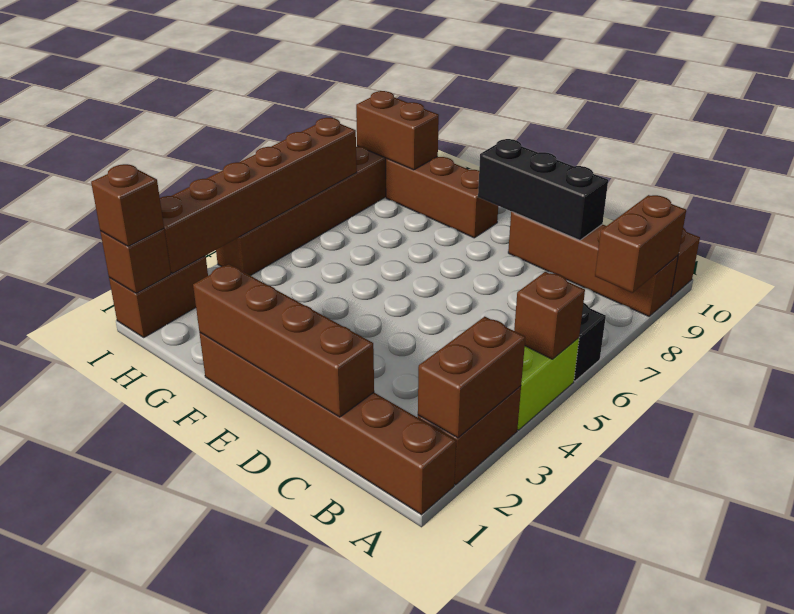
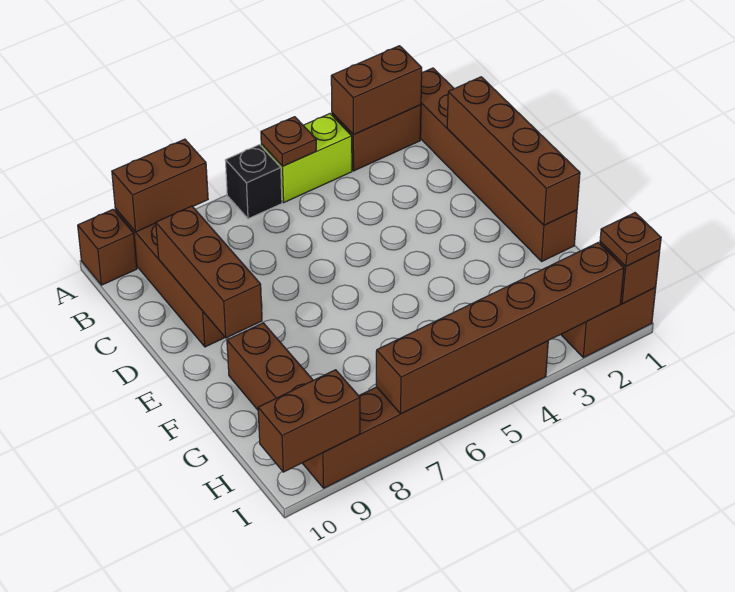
brown brick A5 level 2 -> brown plate A5 level 2
black brick C9:E9 level 2 -> brown brick C9:E9 level 2
brown brick H9:I9 level 2 -> brown brick I9:I10 level 2
brown brick I1 level 3 -> brown plate I1 level 3

